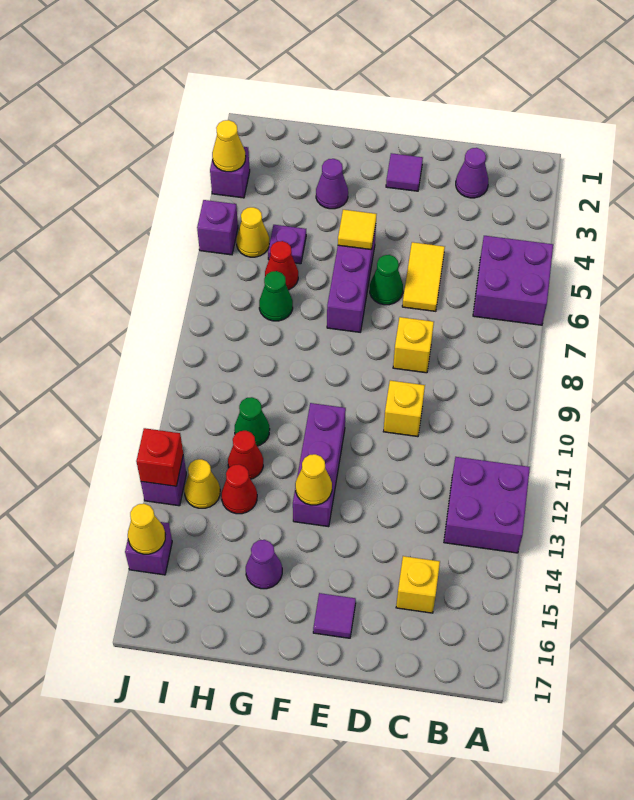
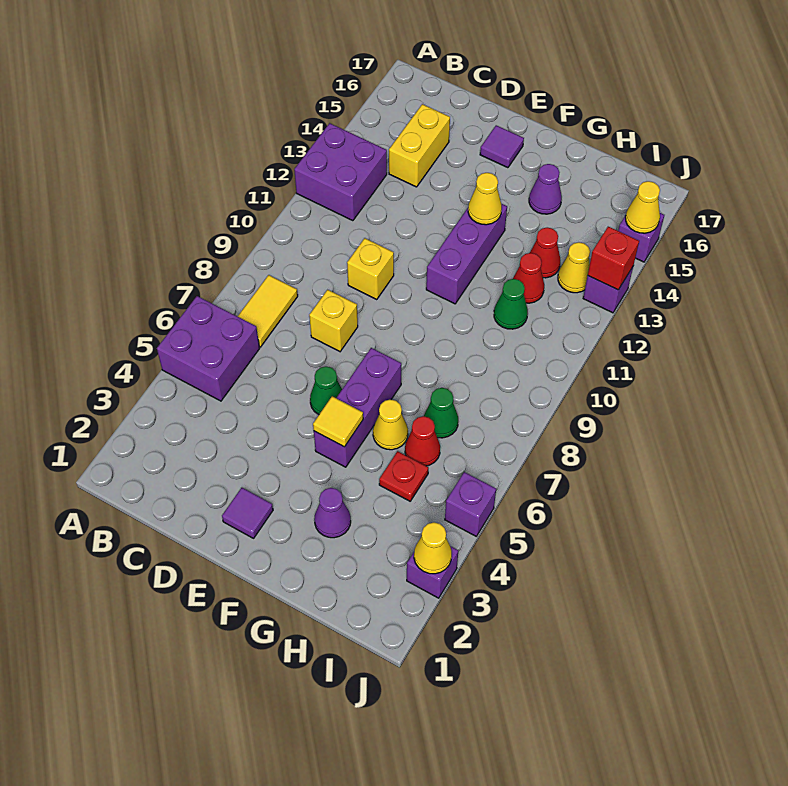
purple cone C2 level 1 -> none
yellow brick C15 level 1 -> yellow brick C14:C15 level 1
yellow tile D5:D6 level 1 -> yellow tile B7:B8 level 1
purple plate H5 level 1 -> red plate H5 level 1
yellow cone I5 level 1 -> yellow cone G6 level 1

